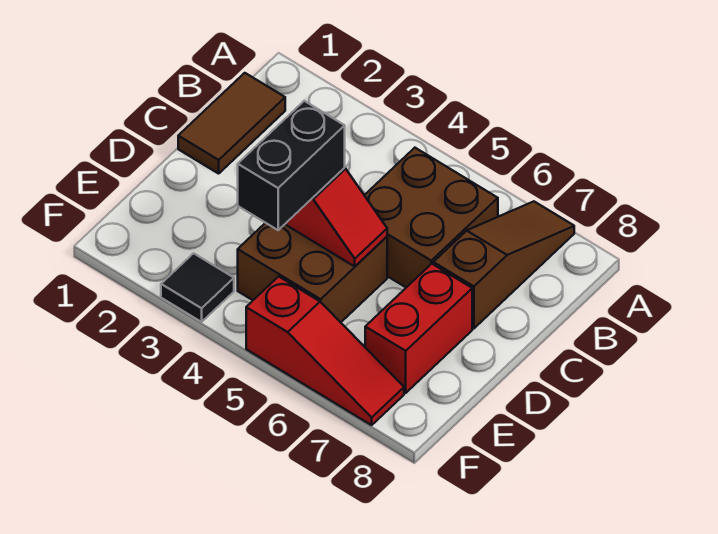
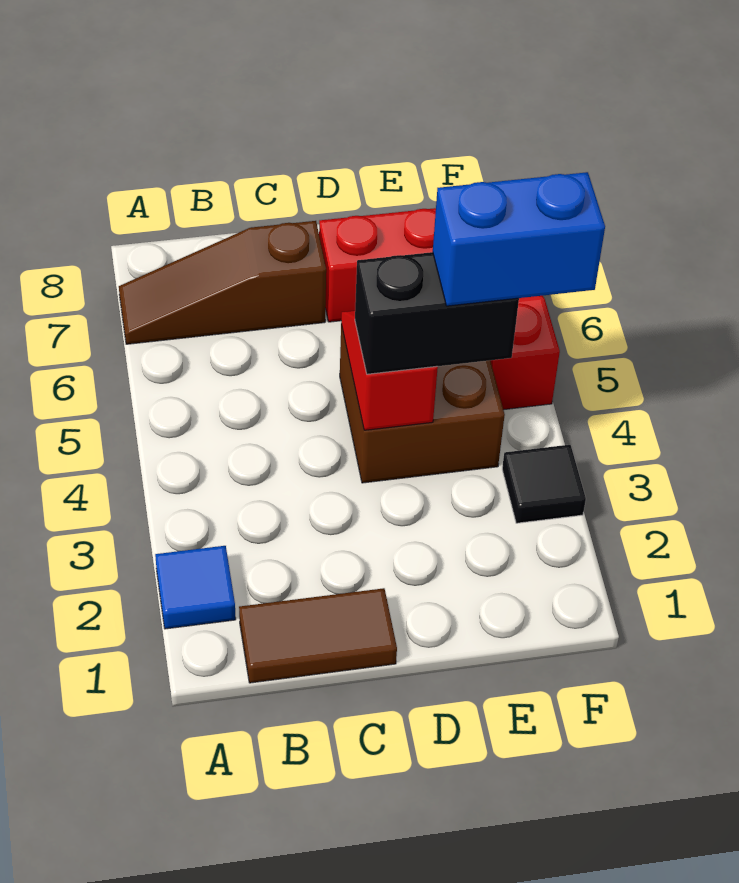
none -> blue tile A2 level 1
brown brick B5:C6 level 1 -> none
none -> blue brick E4:F4 level 4

